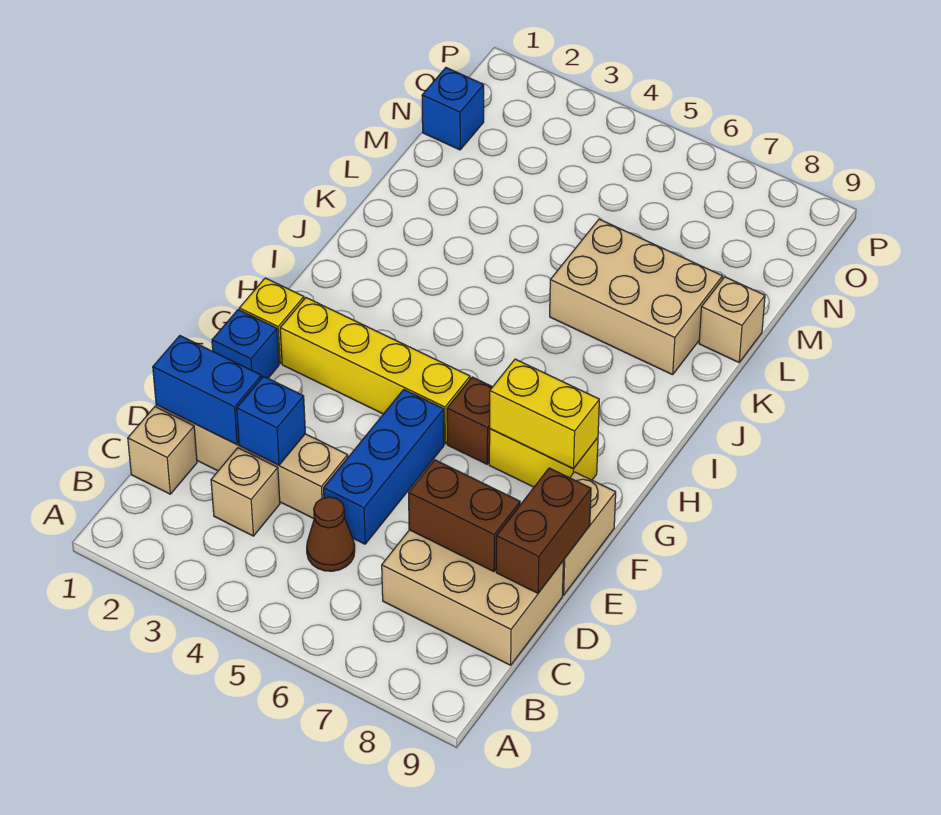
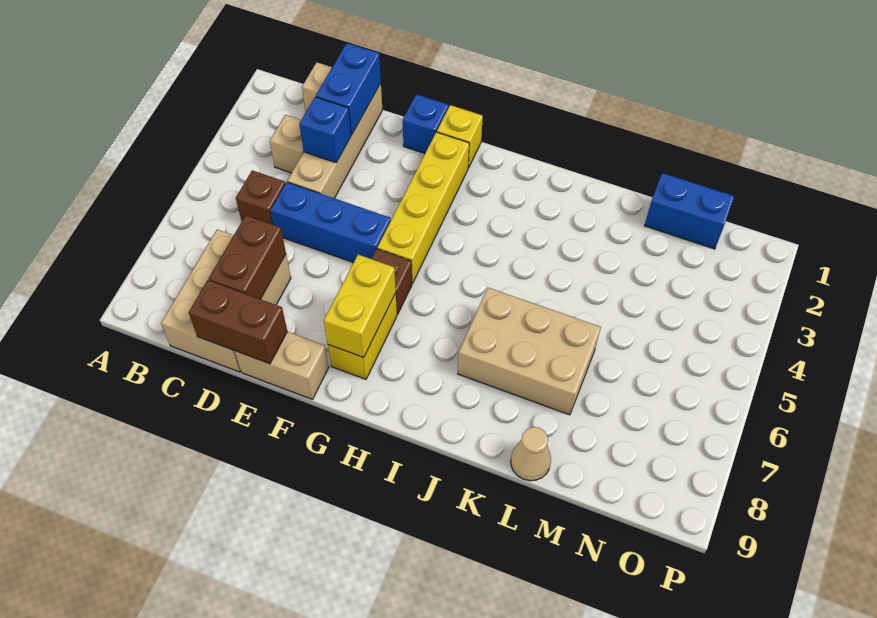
brown cone C5 level 1 -> brown brick C5 level 1
tan brick K6:L8 level 1 -> tan brick J6:L7 level 1
tan brick L9 level 1 -> tan cone L9 level 1
blue brick N1 level 1 -> blue brick M1:N1 level 1

